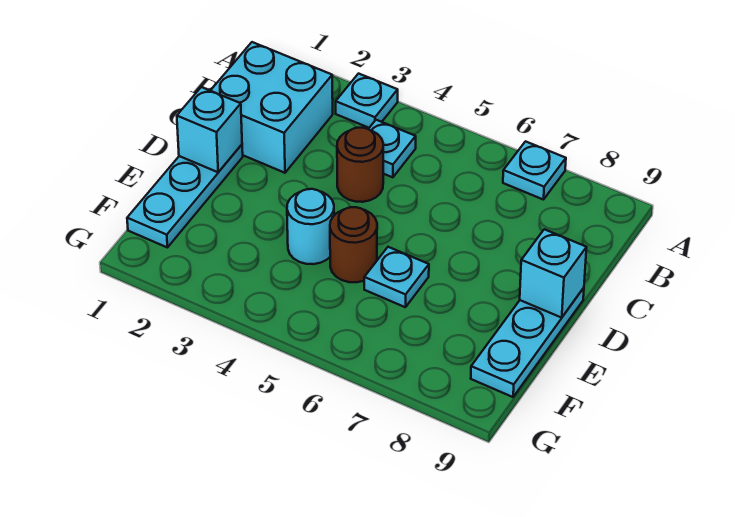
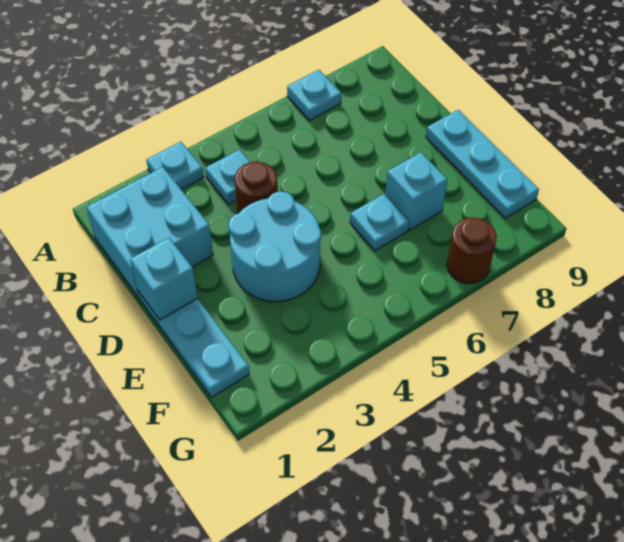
cyan brick D9 level 2 -> cyan brick E7 level 1
cyan round brick E4 level 1 -> cyan round brick D3:E4 level 1
brown round brick E5 level 1 -> brown round brick G7 level 1

